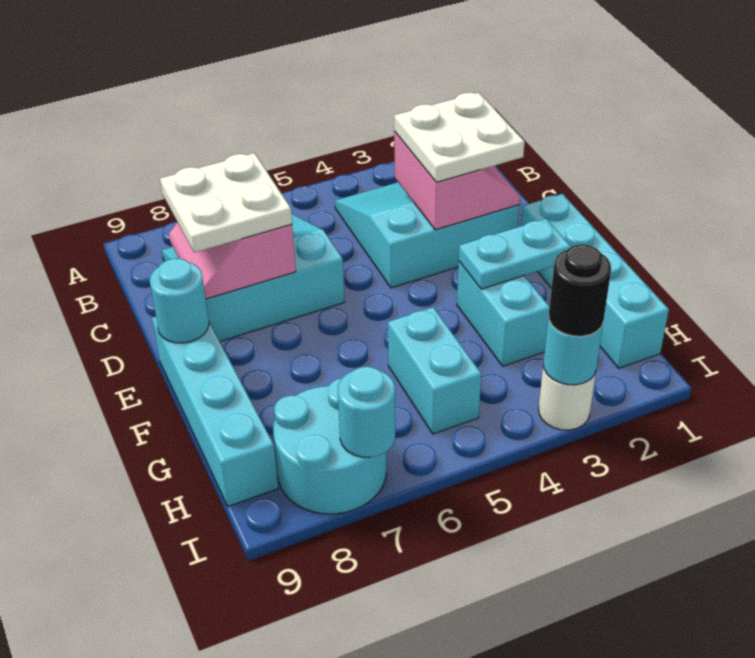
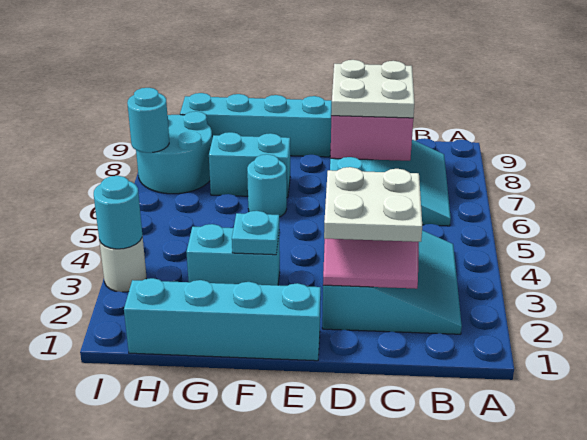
cyan round brick E9 level 2 -> cyan round brick F6 level 1
cyan plate F2:F3 level 2 -> cyan plate F3 level 2
cyan brick G5:H5 level 1 -> cyan brick F7:G7 level 1
black round brick I3 level 3 -> none

